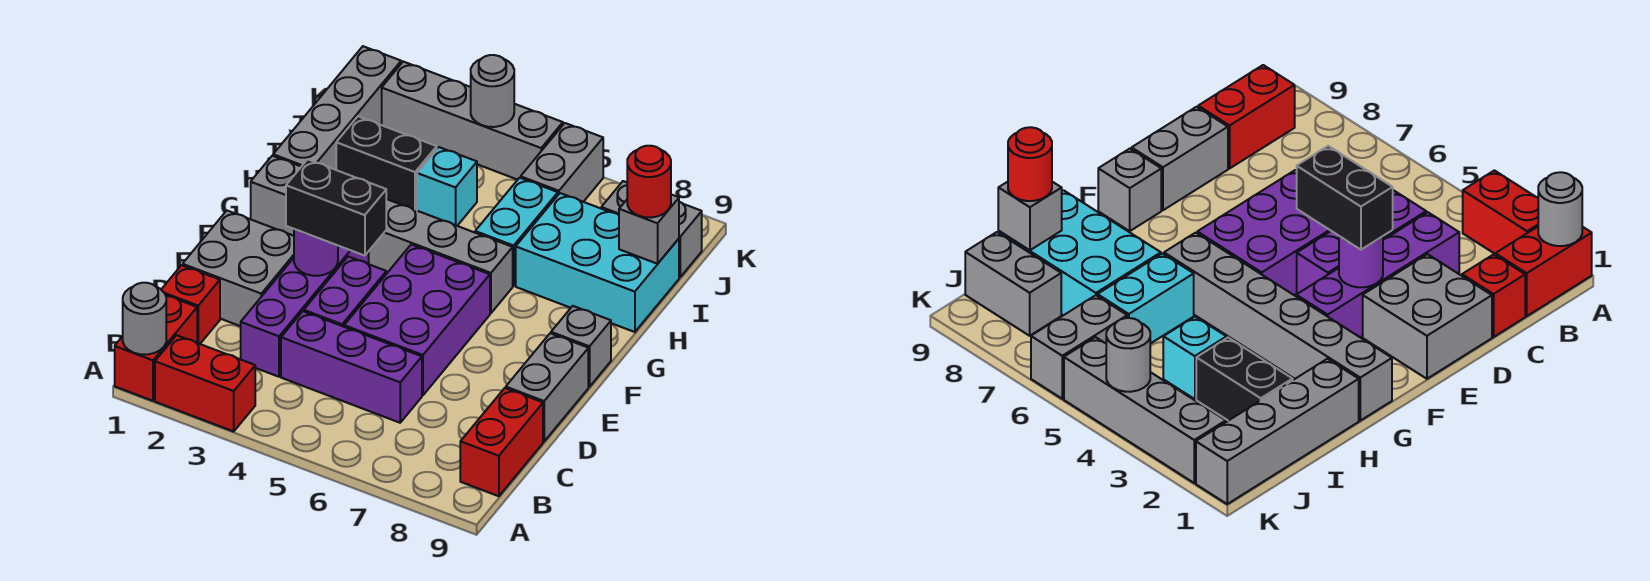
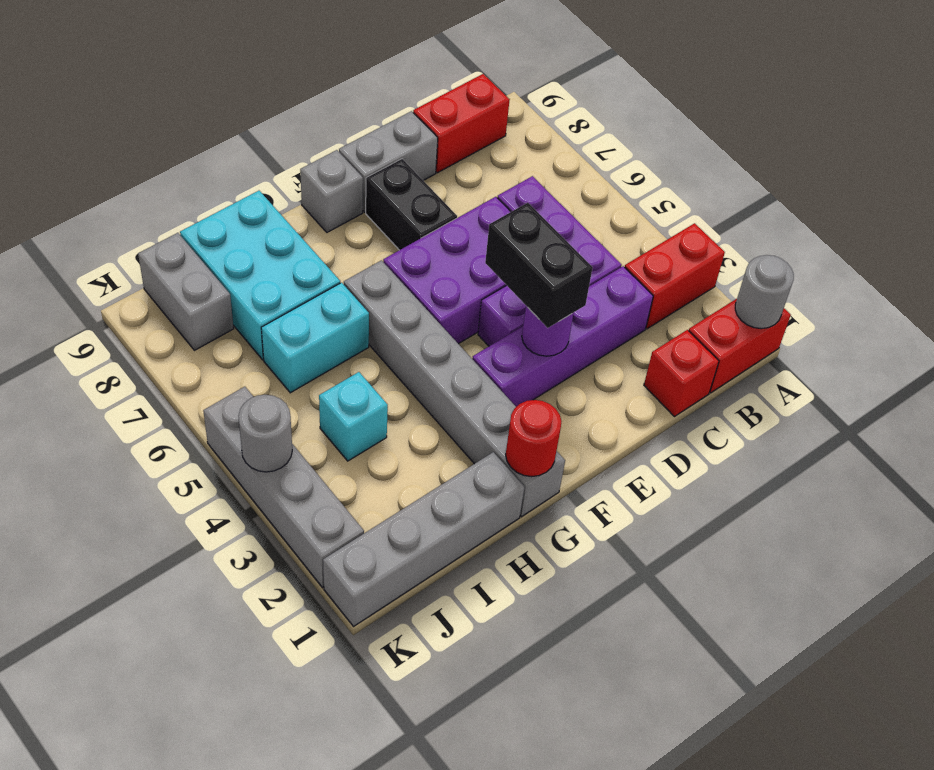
red brick A2:A3 level 1 -> red brick A3:B3 level 1
grey brick D1:E2 level 1 -> none
black brick I2:I3 level 1 -> black brick E7:E8 level 1
grey brick I9 level 2 -> none
red round brick I9 level 3 -> red round brick G1 level 2
grey brick J6:K6 level 1 -> none

